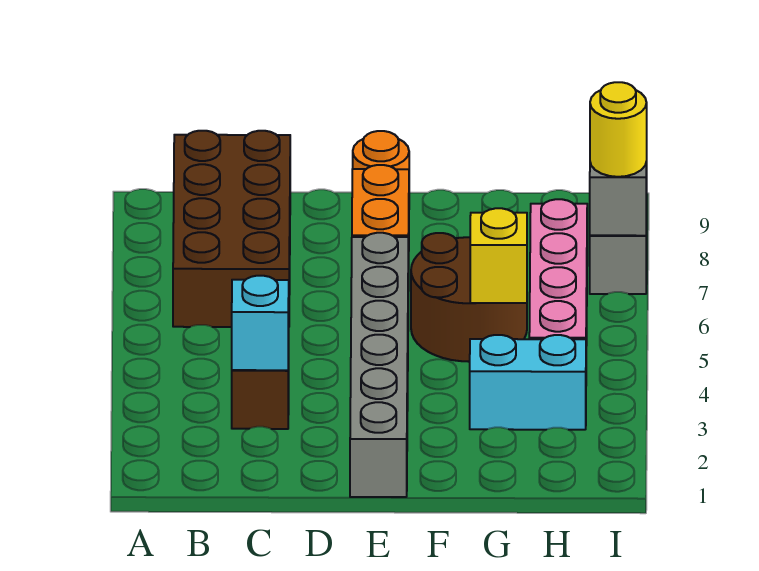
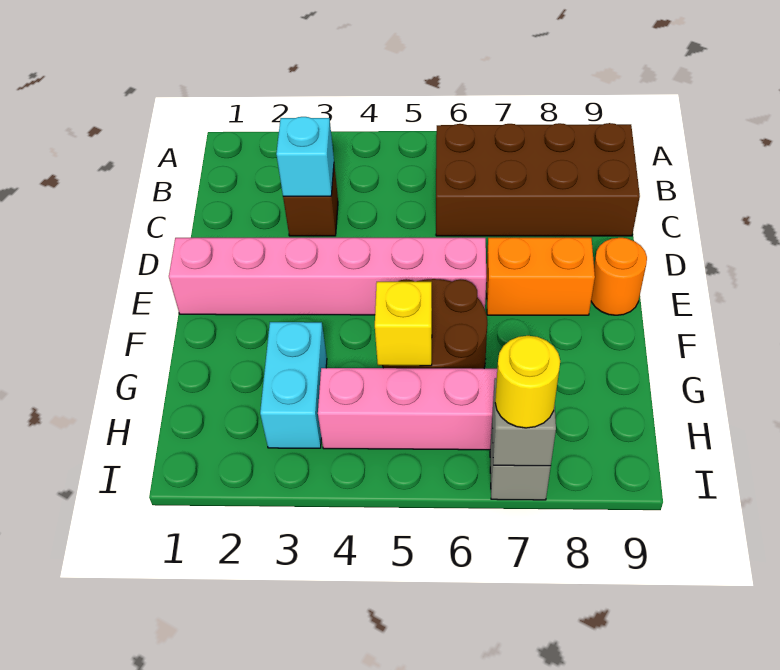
grey brick E1:E6 level 1 -> pink brick E1:E6 level 1

